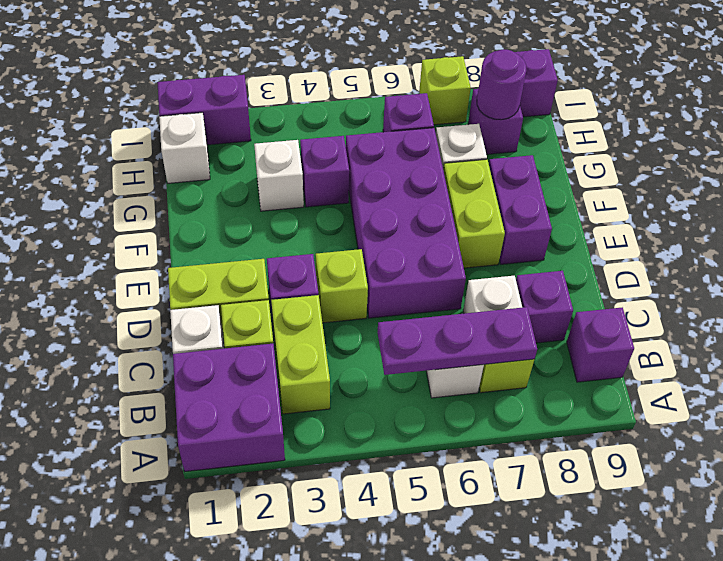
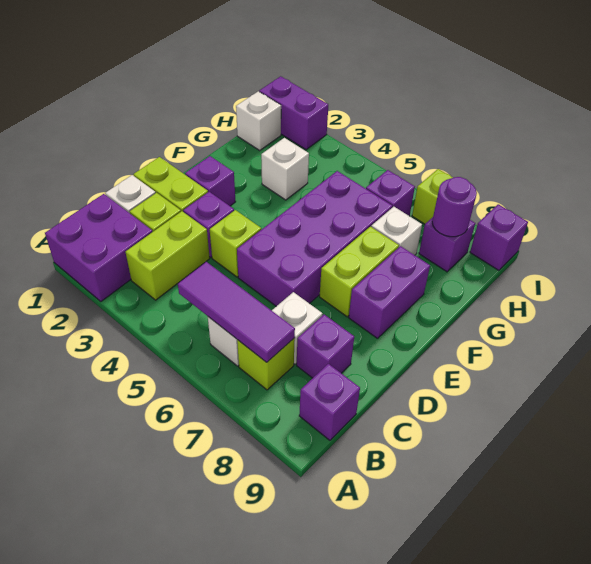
purple plate B5:B7 level 2 -> purple tile B5:B7 level 2
purple brick G4 level 1 -> purple brick E2 level 1

